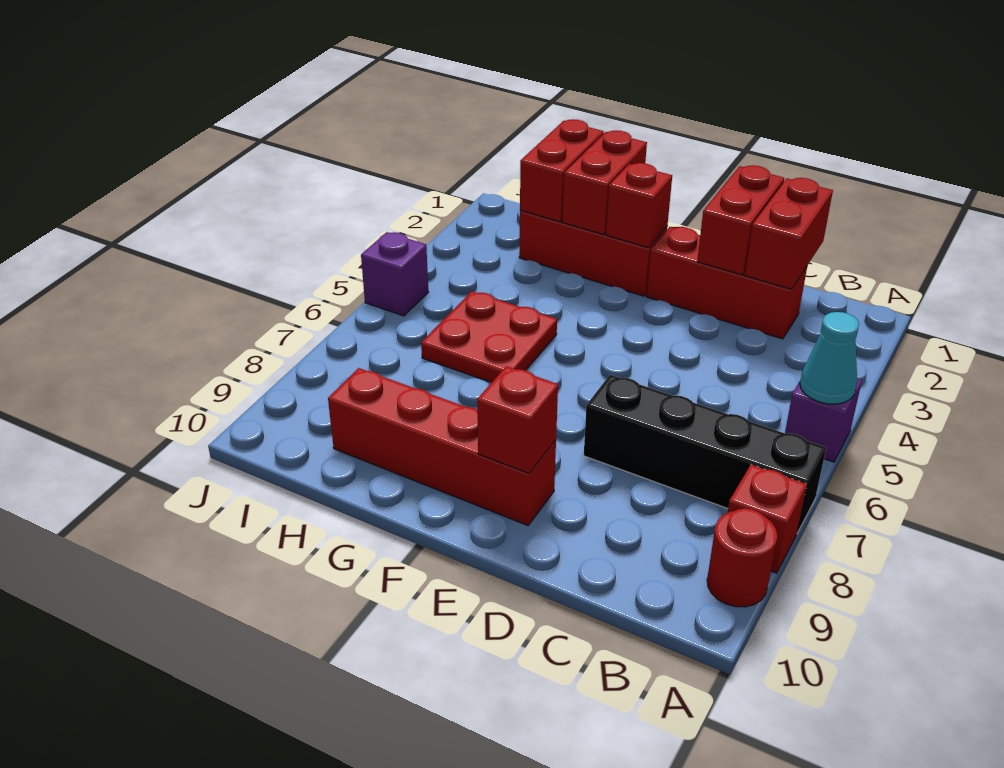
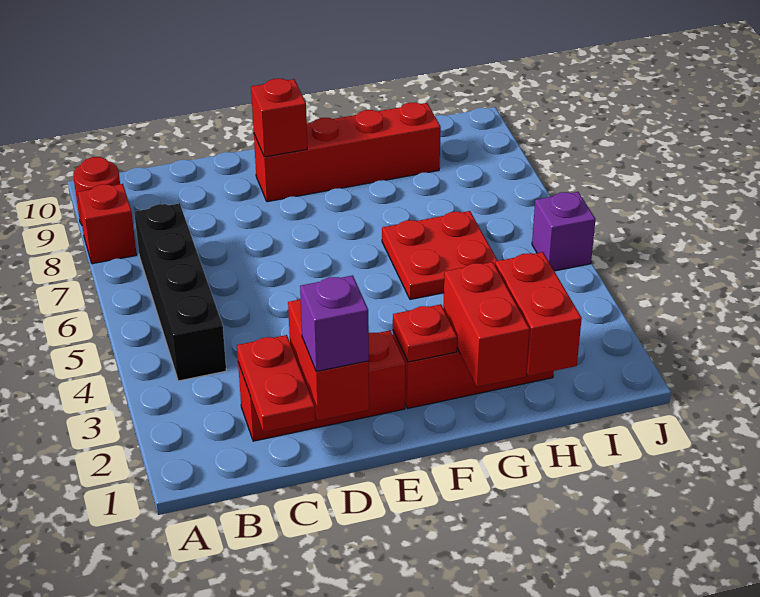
purple brick A5 level 1 -> purple brick D1 level 3
cyan cone A5 level 2 -> none
black brick A7:D7 level 1 -> black brick B4:B7 level 1
red brick C1:C2 level 2 -> red plate C1:C2 level 2
red brick F2 level 2 -> red plate F2 level 2

